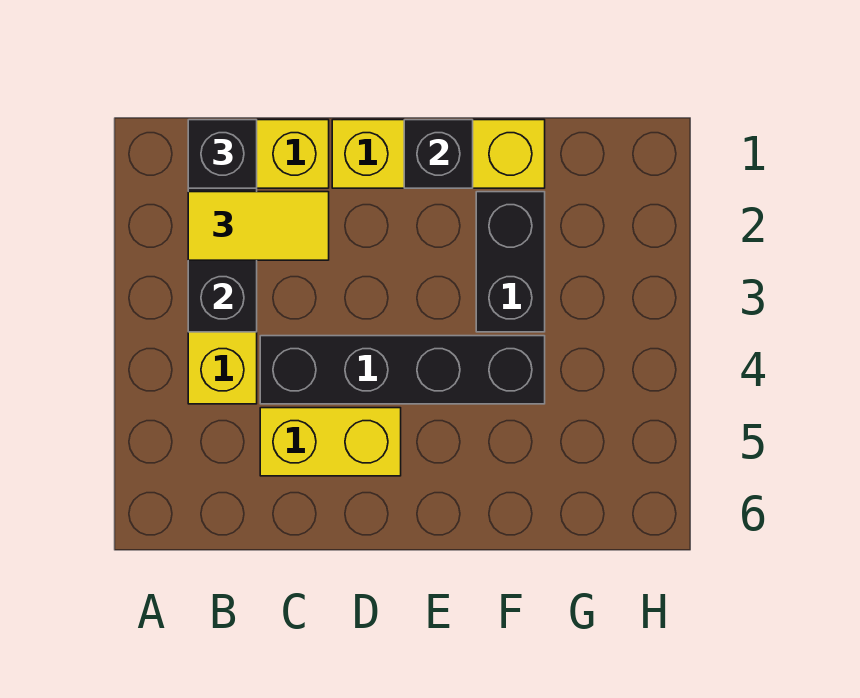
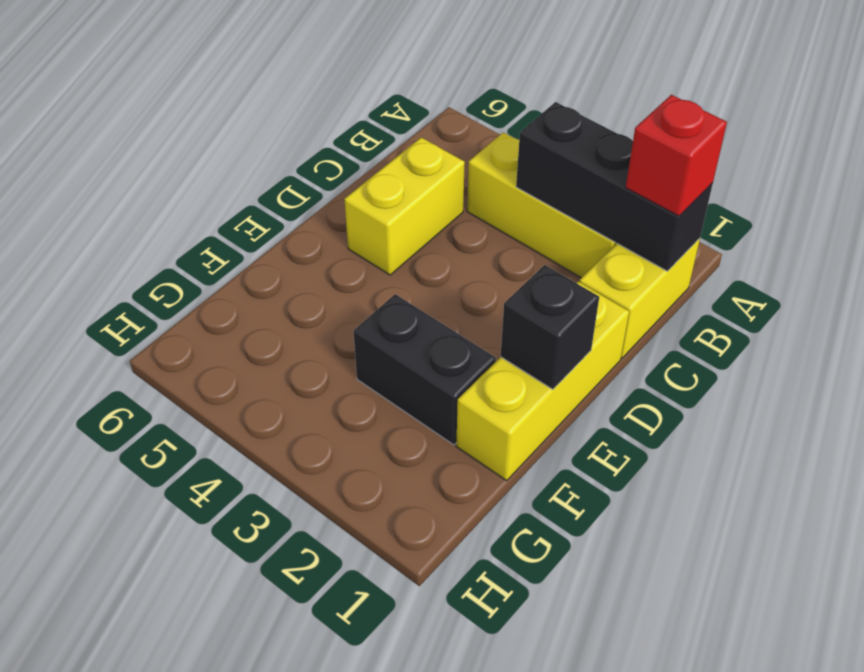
black brick B1 level 3 -> red brick B1 level 3
yellow tile B2:C2 level 3 -> none
black brick C4:F4 level 1 -> none

